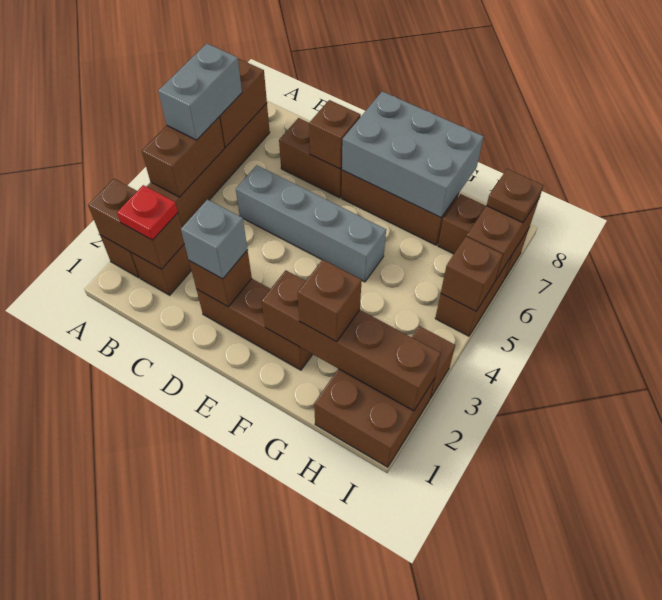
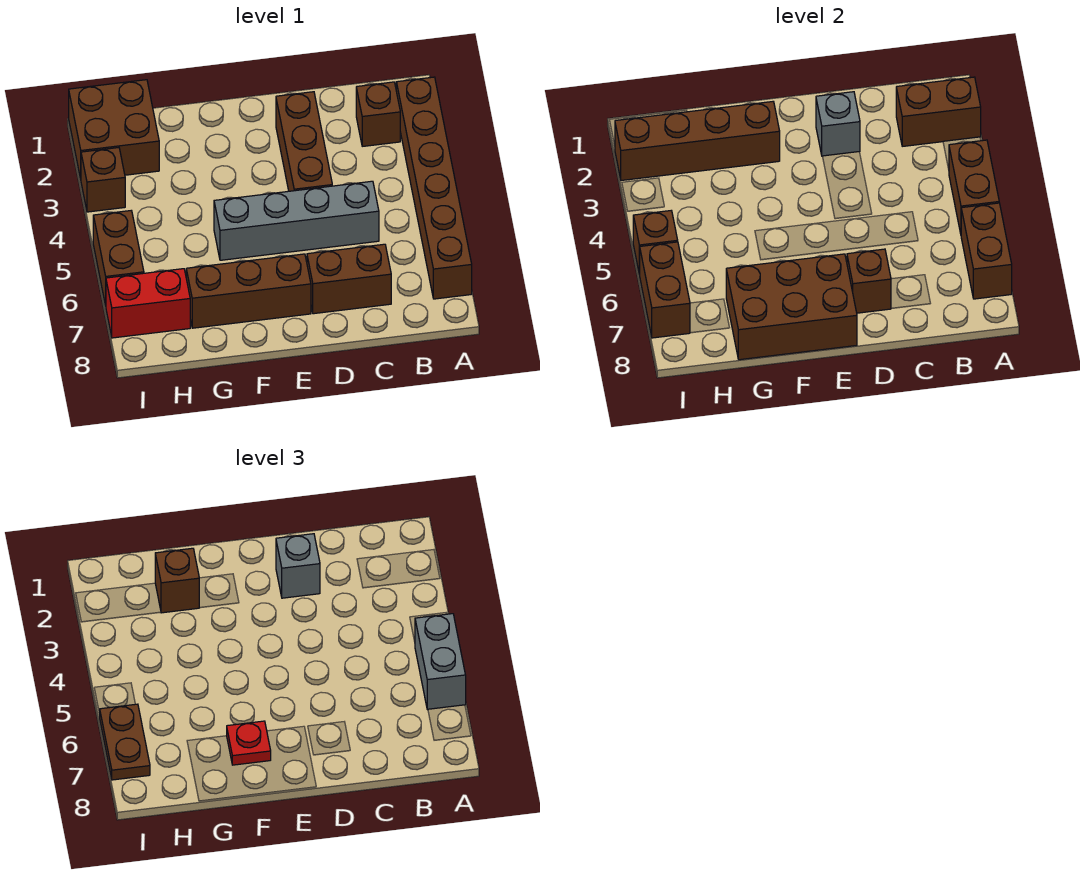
red plate B2 level 3 -> red plate F7 level 3
brown brick D2:F2 level 1 -> brown brick D2:D4 level 1
brown brick D2 level 2 -> grey brick D2 level 2
grey brick E7:G8 level 2 -> brown brick E7:G8 level 2
brown brick H7:I7 level 1 -> red brick H7:I7 level 1
brown plate I7 level 3 -> brown plate I6:I7 level 3

